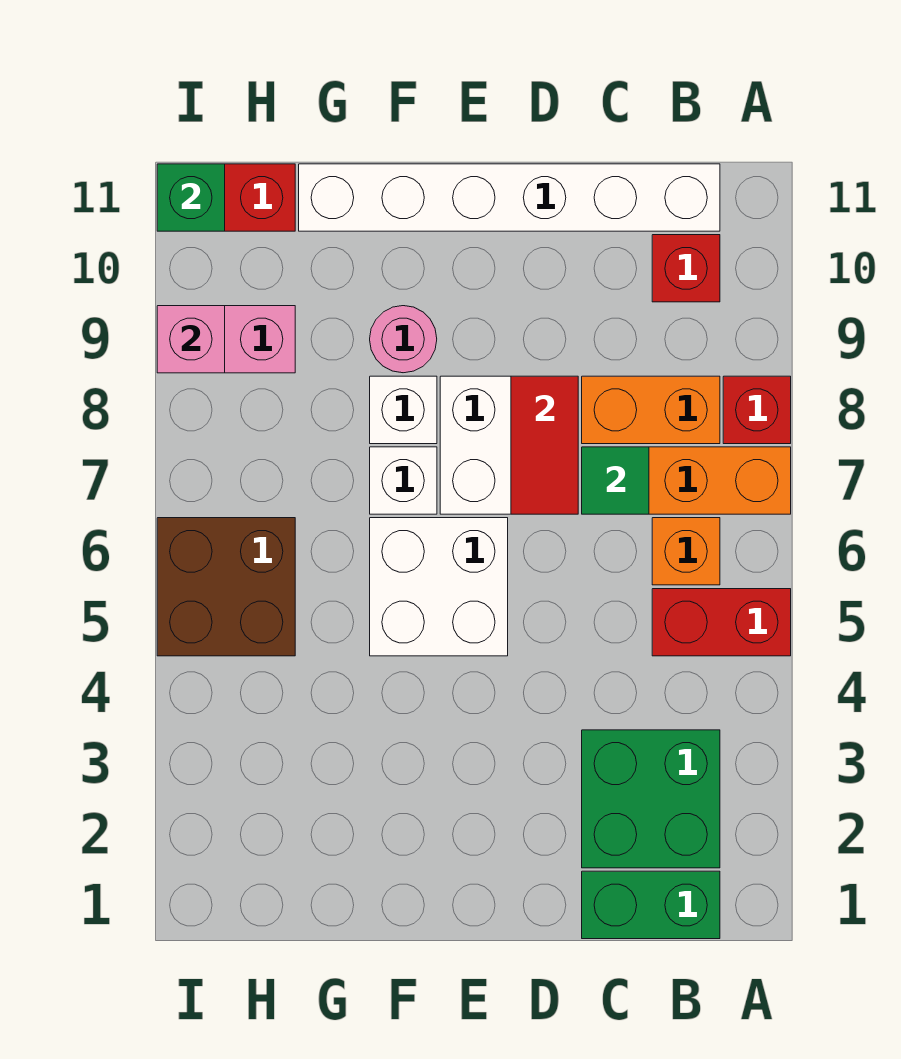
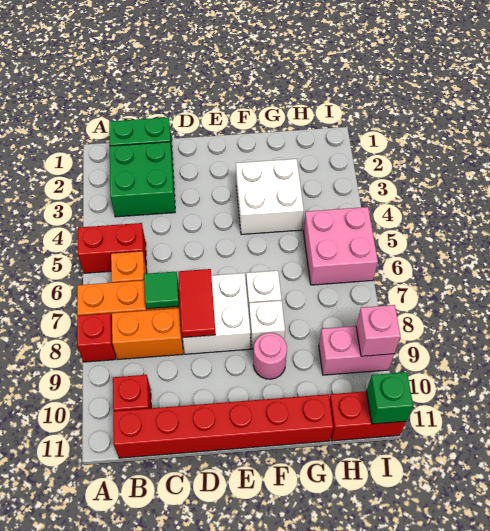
white brick B11:G11 level 1 -> red brick B11:G11 level 1
white brick E5:F6 level 1 -> white brick F3:G4 level 1
brown brick H5:I6 level 1 -> pink brick H5:I6 level 1

